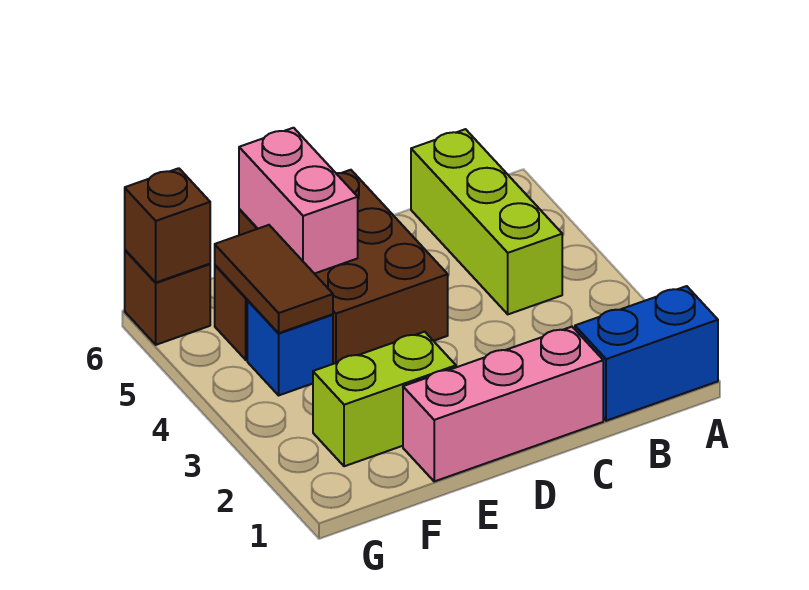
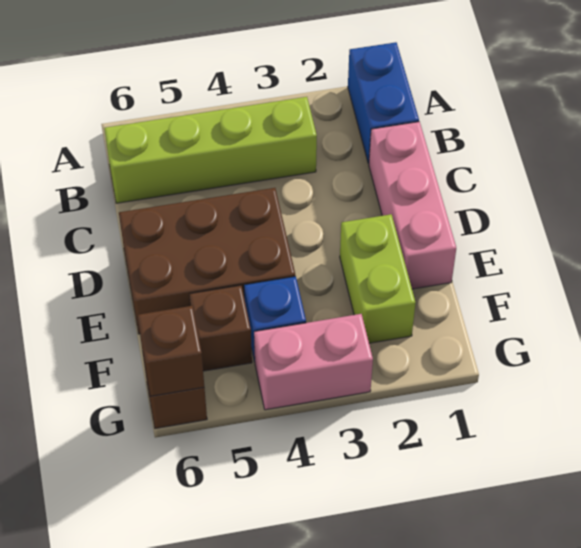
lime brick B4:B6 level 1 -> lime brick B3:B6 level 1
pink brick E5:E6 level 2 -> pink brick G3:G4 level 1
brown tile F4:F5 level 2 -> none

